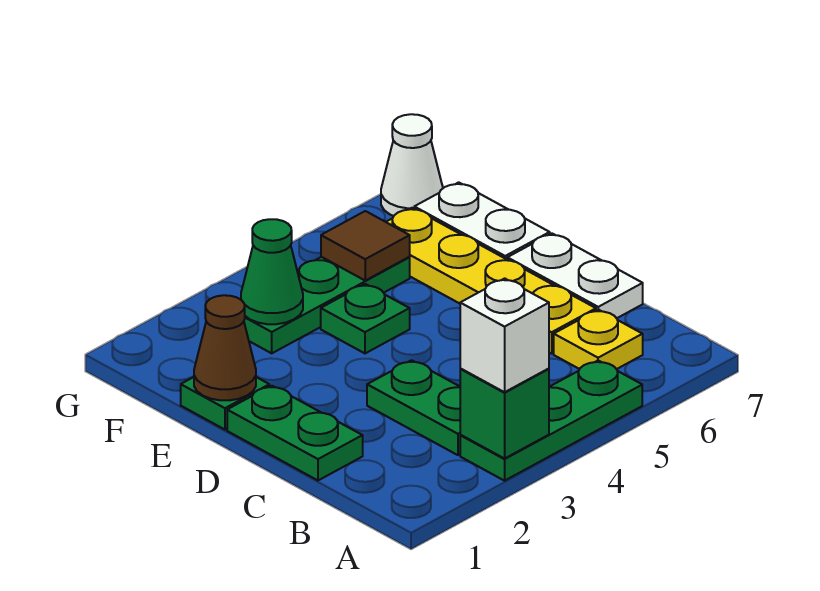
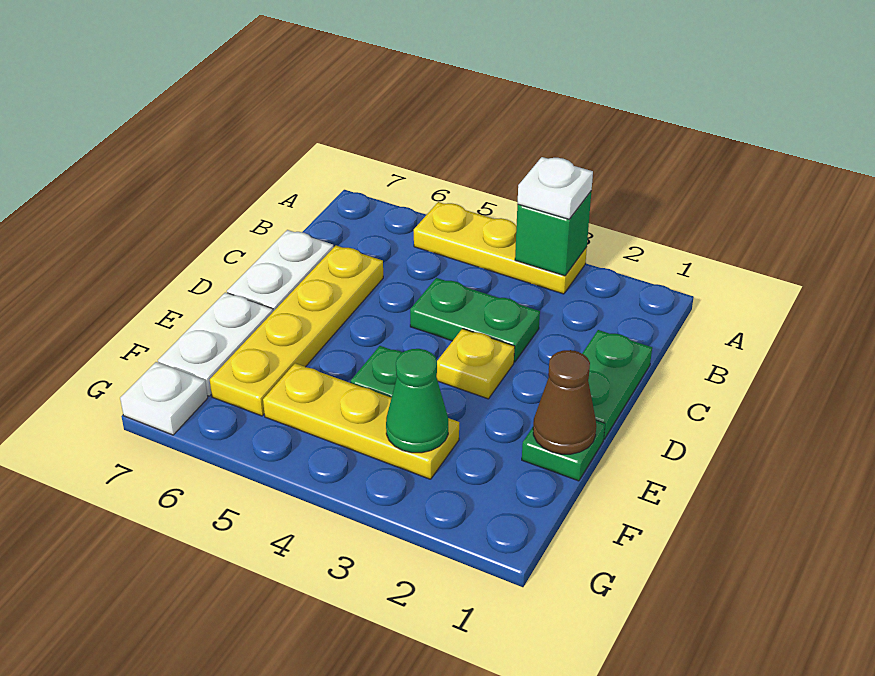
green plate A3:A5 level 1 -> yellow plate A3:A5 level 1
white brick A3 level 3 -> white plate A3 level 3
green plate B3:C3 level 1 -> green plate C3:C4 level 1
yellow plate B6 level 1 -> yellow plate D3 level 1
green plate F3:F5 level 1 -> yellow plate F3:F5 level 1
brown tile F5 level 2 -> none
white cone G7 level 1 -> white plate G7 level 1

